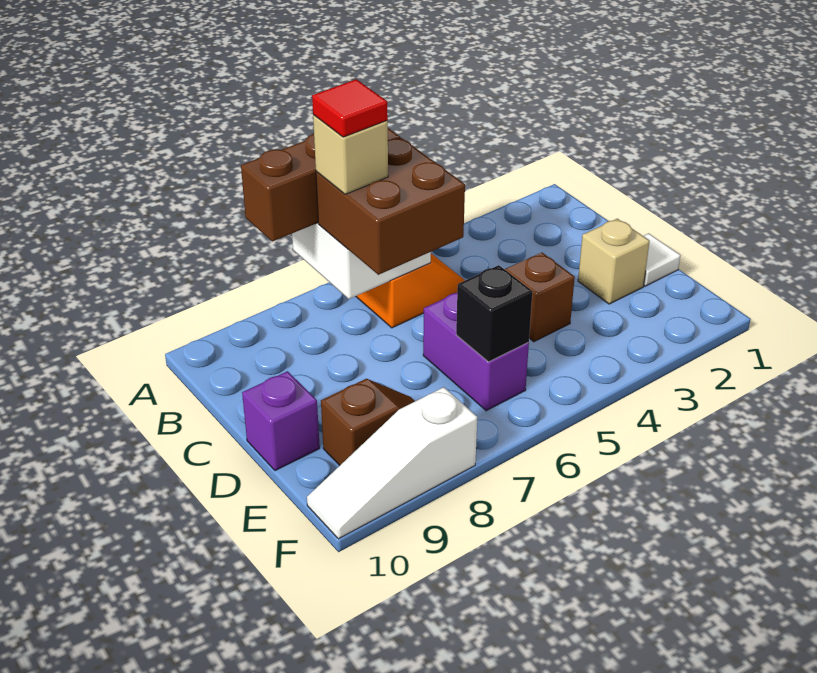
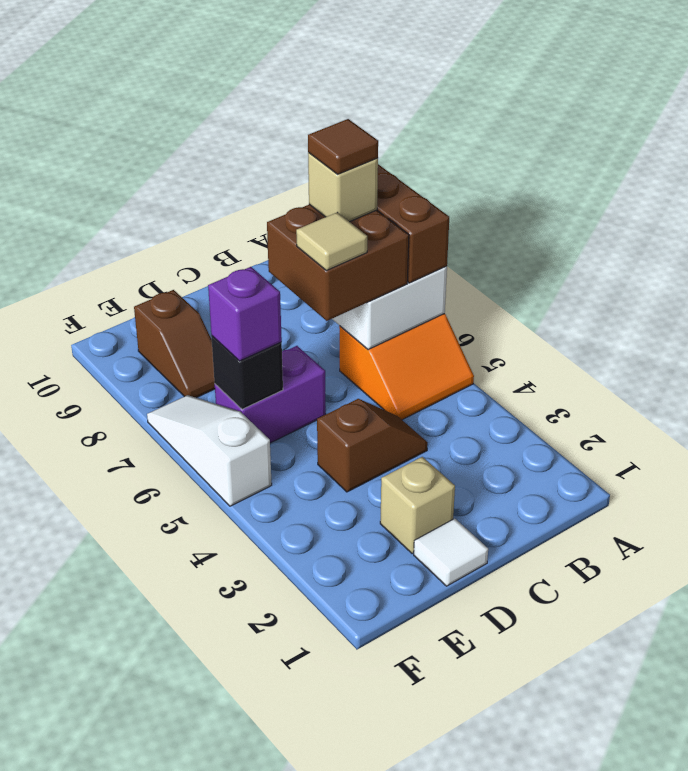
red tile B7 level 5 -> brown tile B7 level 5
none -> tan tile C6 level 4
purple brick D10 level 1 -> purple brick E6 level 3
white slope F8:F10 level 1 top 8 -> white slope F5:F7 level 1 top 5

